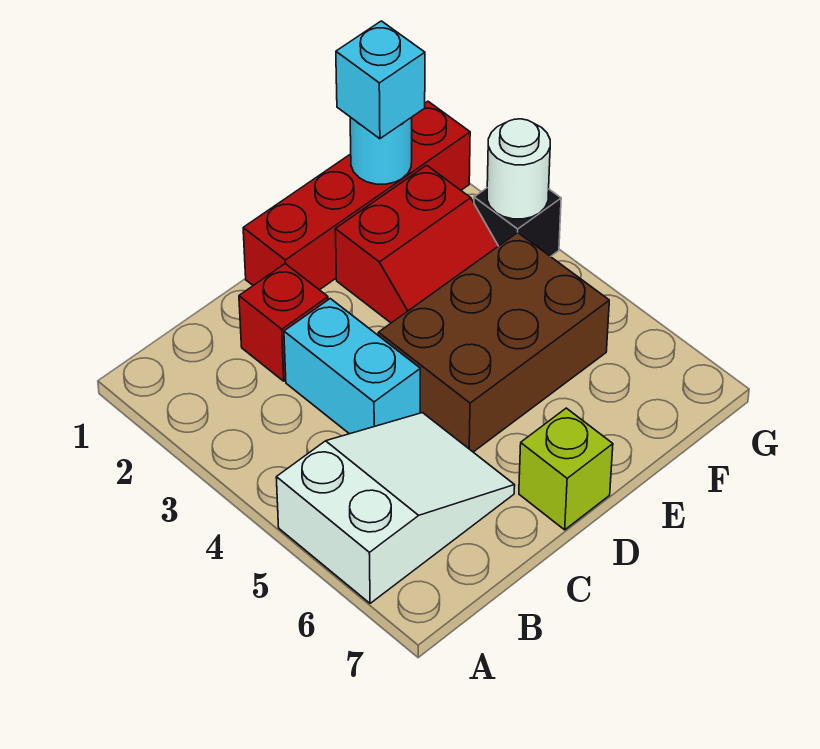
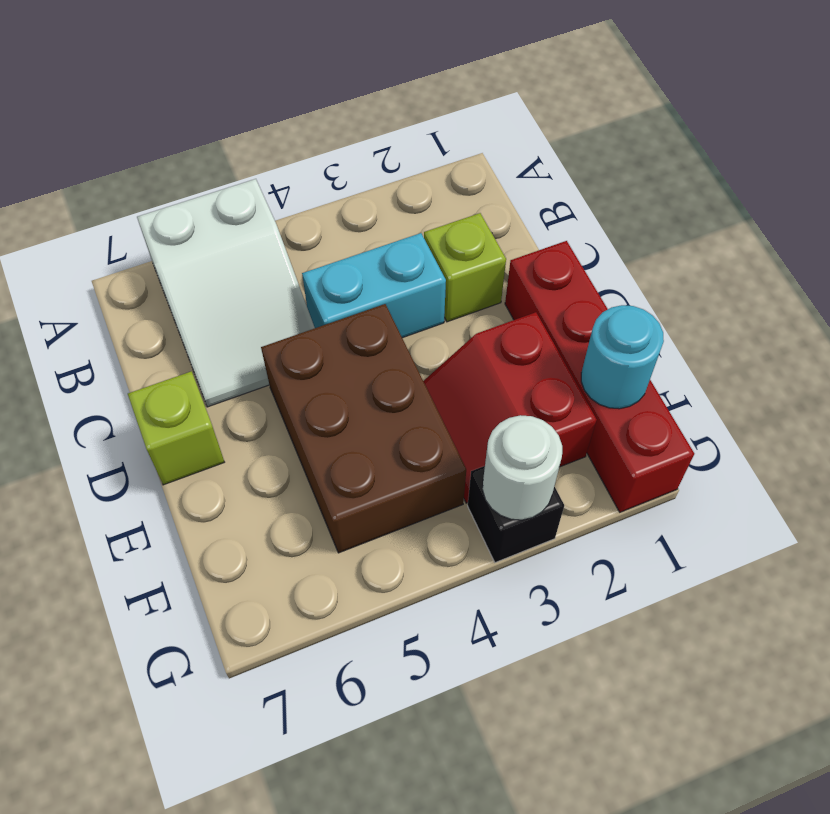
red brick C2 level 1 -> lime brick C2 level 1
cyan brick F1 level 3 -> none

